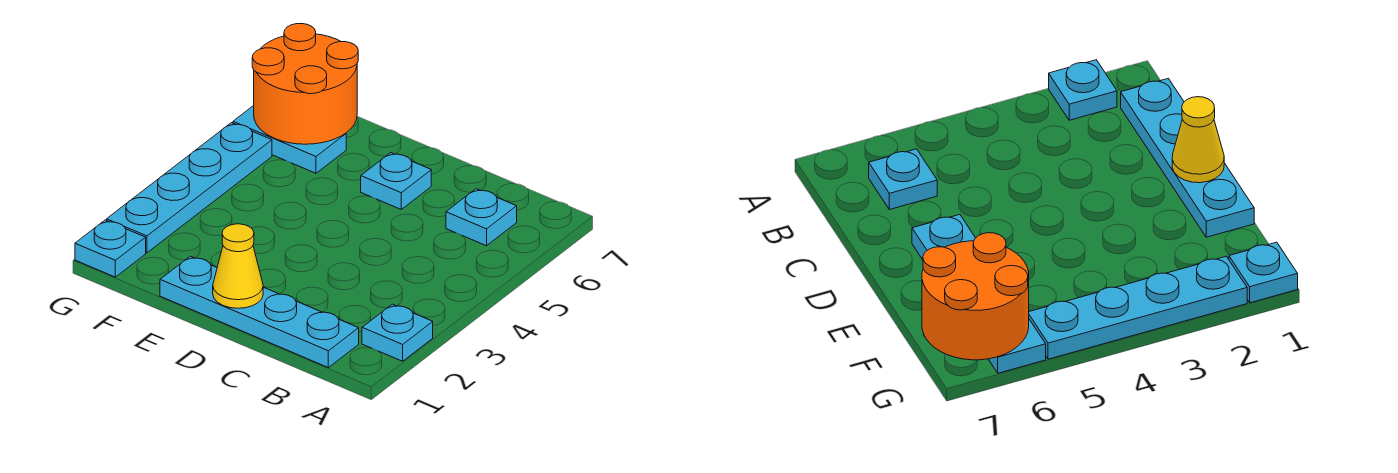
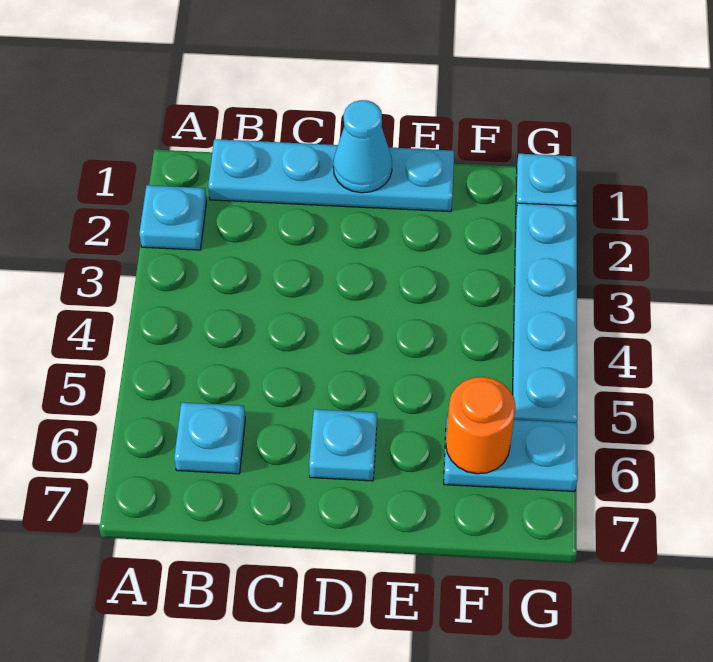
yellow cone D1 level 2 -> cyan cone D1 level 2
orange round brick F6:G7 level 2 -> orange round brick F6 level 2

